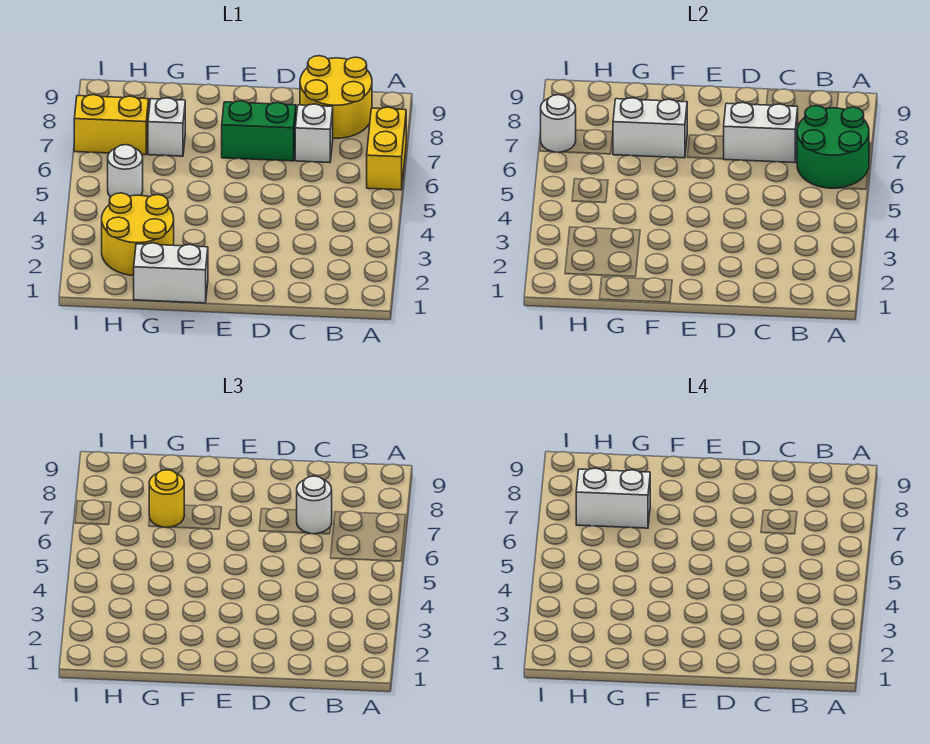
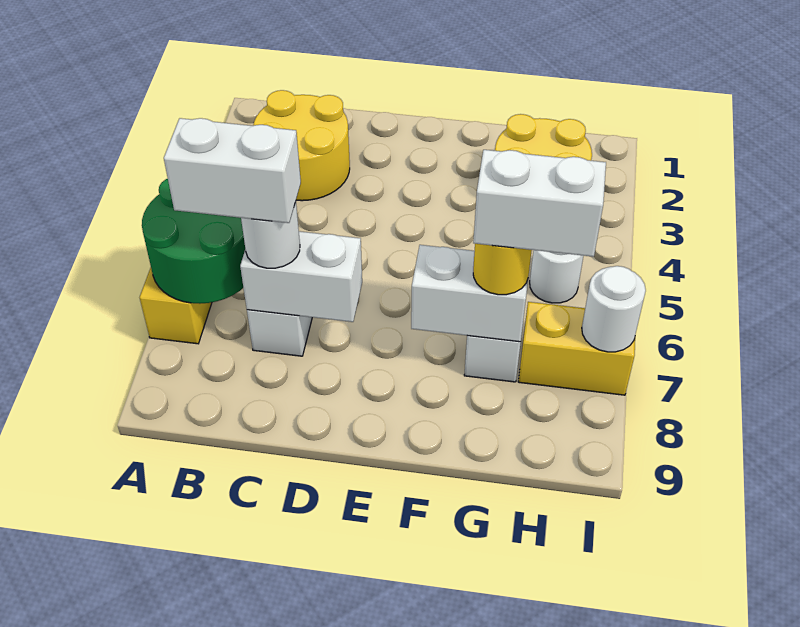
yellow round brick B8:C9 level 1 -> yellow round brick B2:C3 level 1
green brick D7:E7 level 1 -> none
white brick F1:G1 level 1 -> white brick B7:C7 level 4

